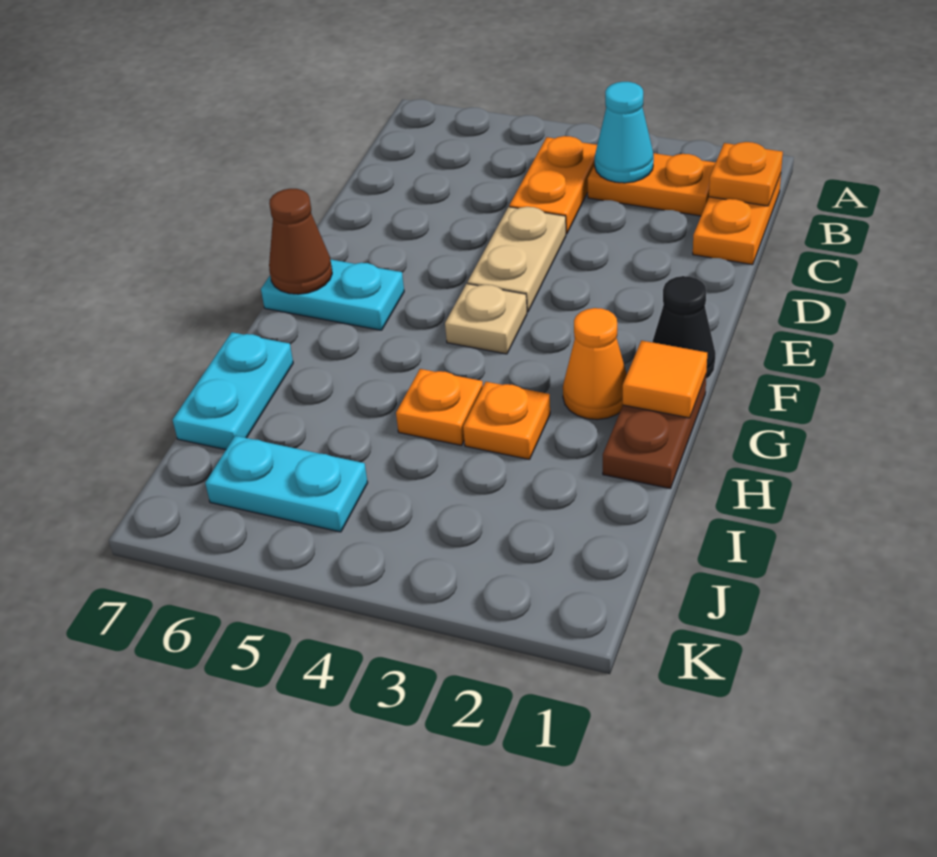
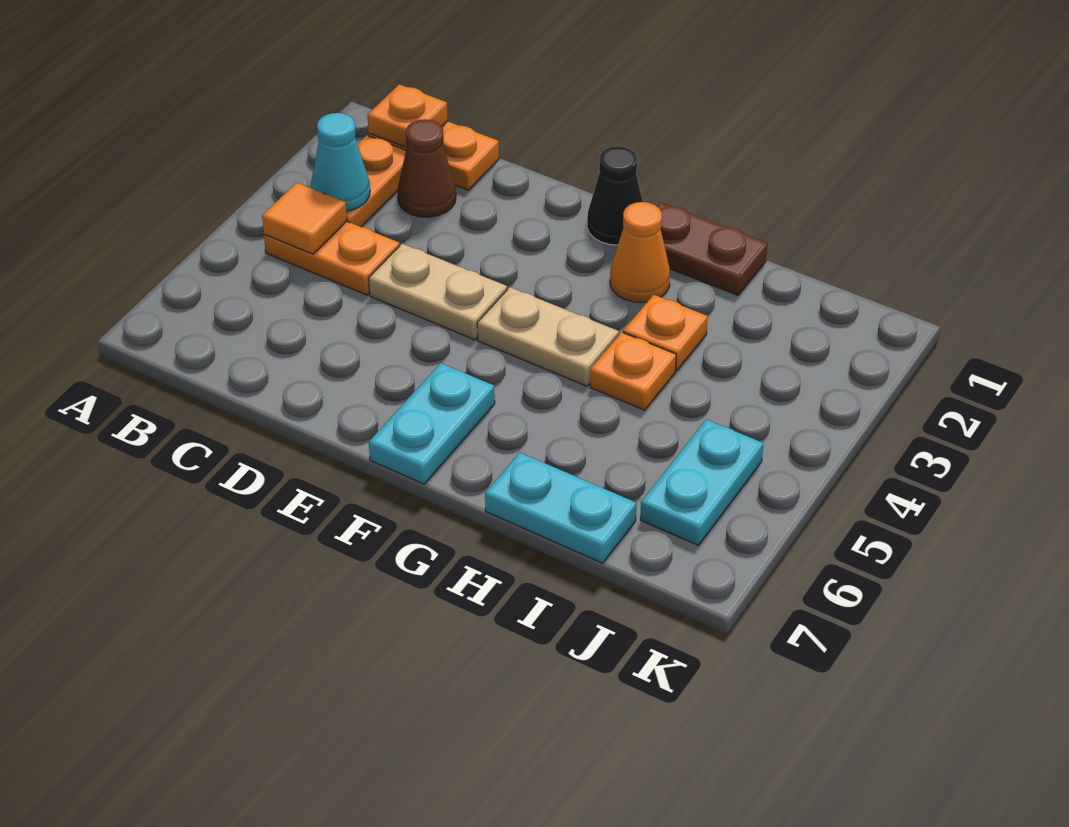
tan plate F4 level 1 -> tan plate F4:G4 level 1
brown cone F7 level 2 -> brown cone C2 level 1
orange tile G1 level 2 -> orange tile B4 level 2

